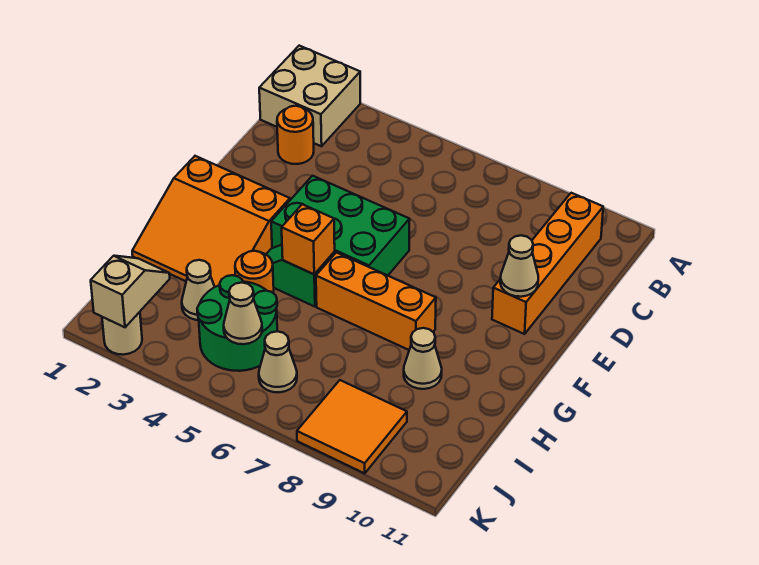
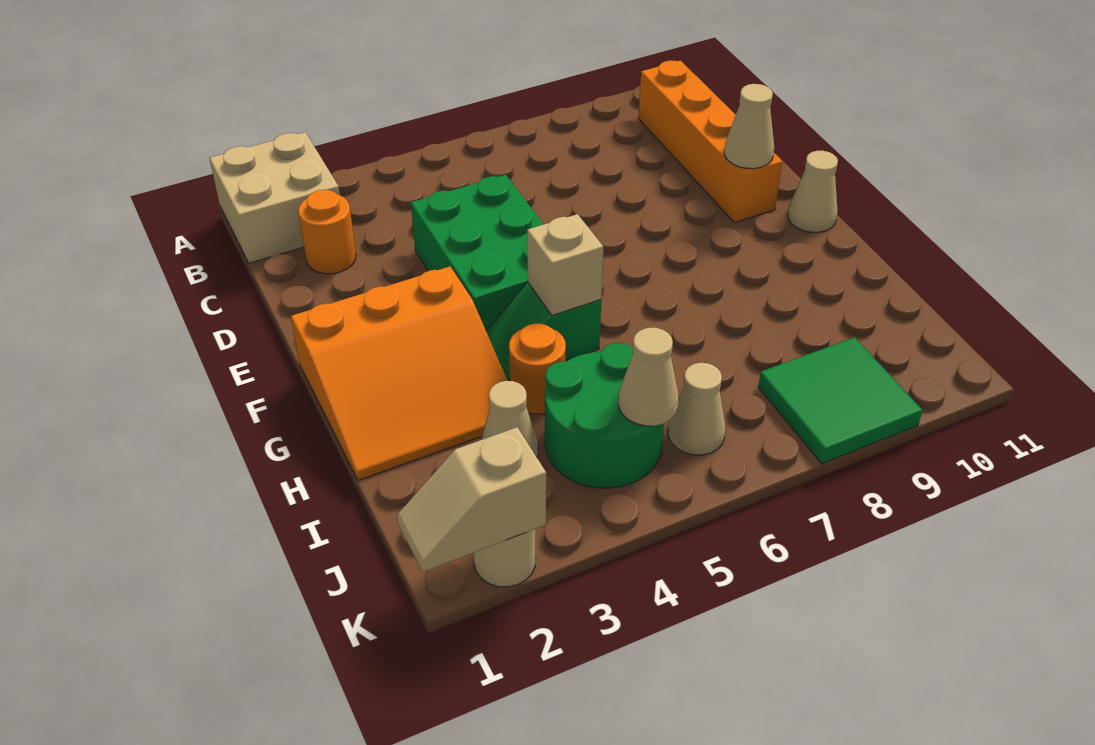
green brick E4:F6 level 1 -> green brick D4:F5 level 1
orange brick G5 level 2 -> tan brick G5 level 2
orange brick G6:G8 level 1 -> none
tan cone H9 level 1 -> tan cone F11 level 1
tan slope J2:K2 level 2 top K -> tan slope K1:K2 level 2 top 2
orange tile J8:K9 level 1 -> green tile J8:K9 level 1

